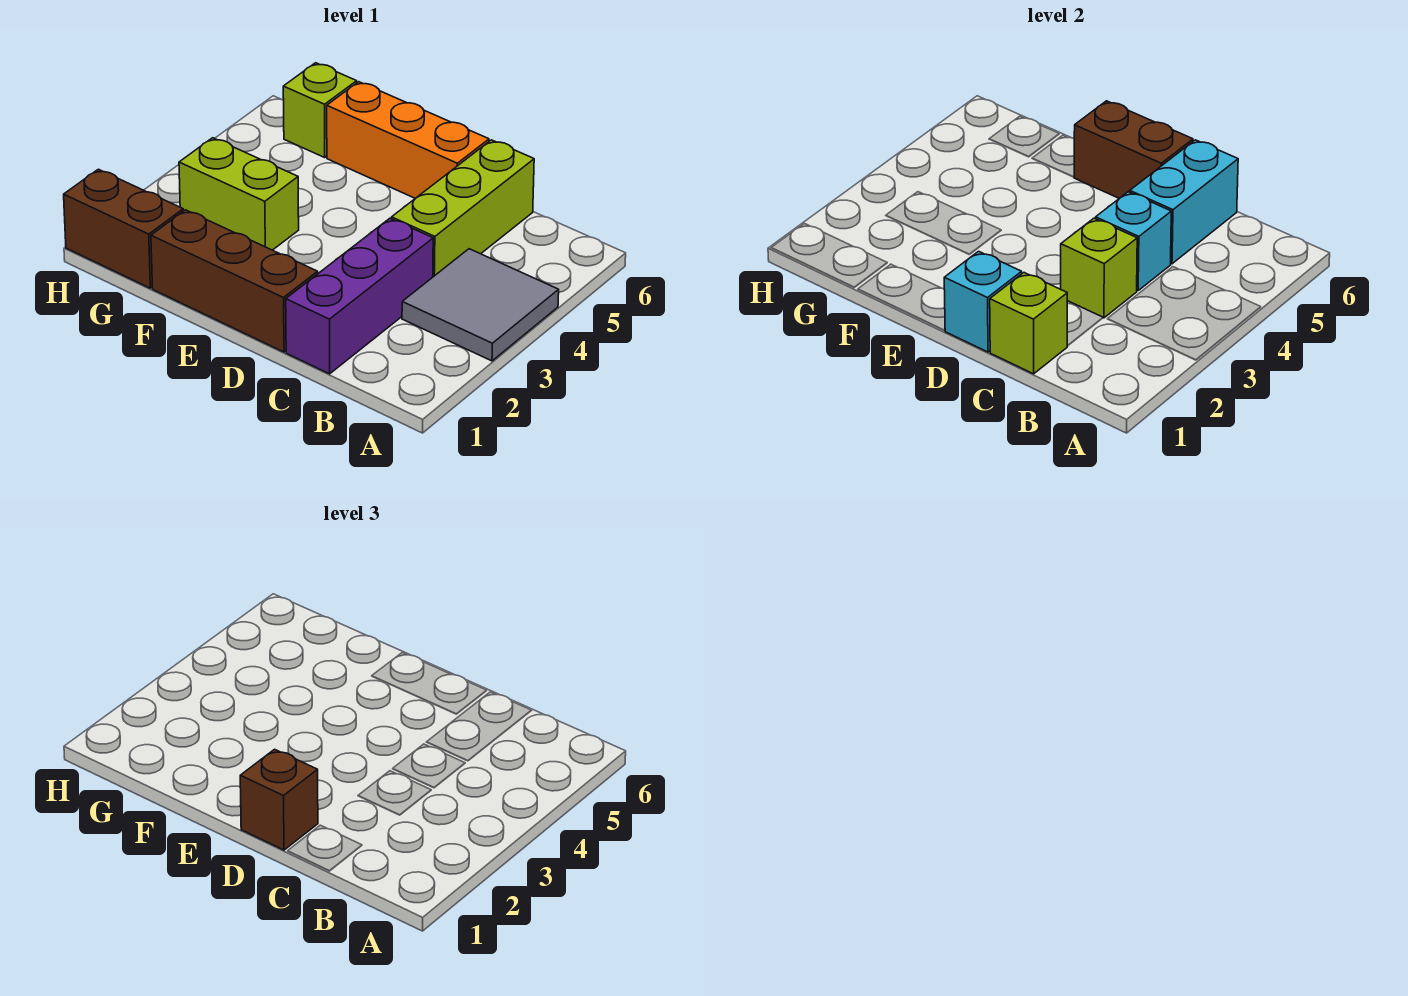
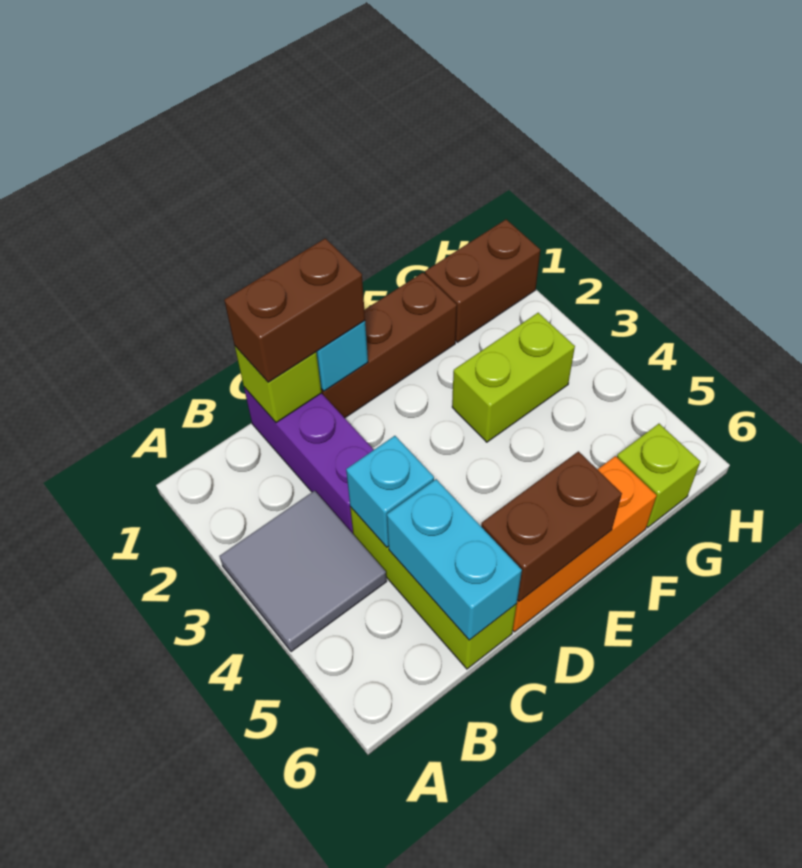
lime brick C3 level 2 -> none
brown brick D1 level 3 -> brown brick C1:D1 level 3

